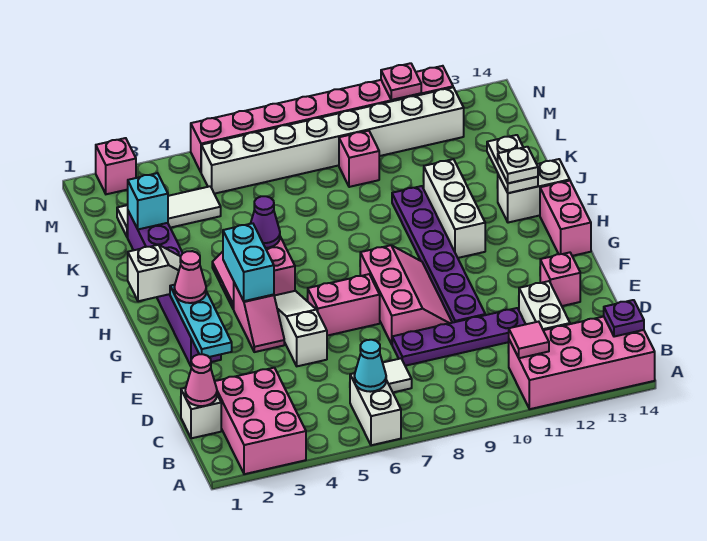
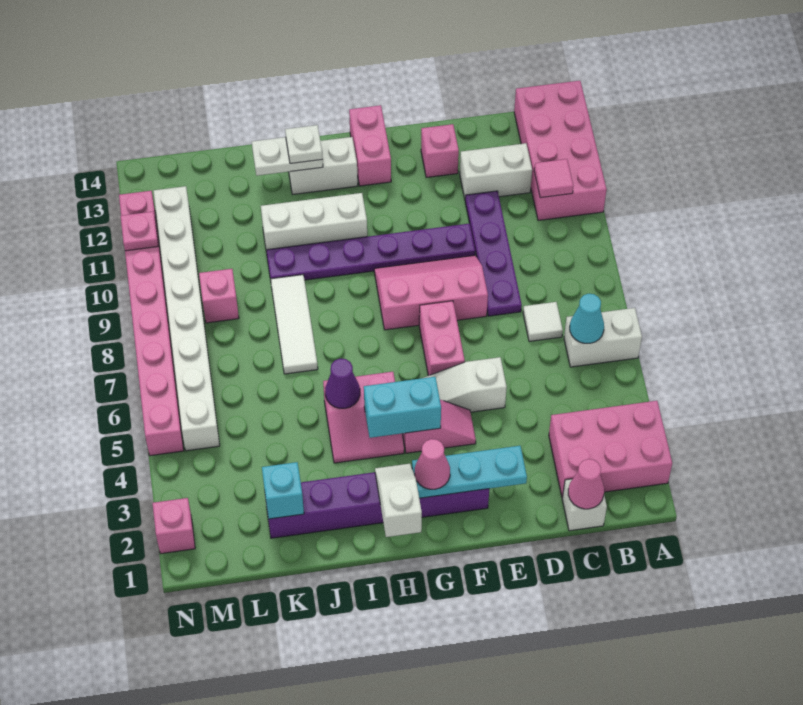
purple plate B14 level 2 -> none
pink brick G14:H14 level 1 -> pink brick G13:G14 level 1
white brick I13:I14 level 1 -> white brick H13:I13 level 1
white tile L2:L4 level 1 -> white tile J7:J9 level 1

